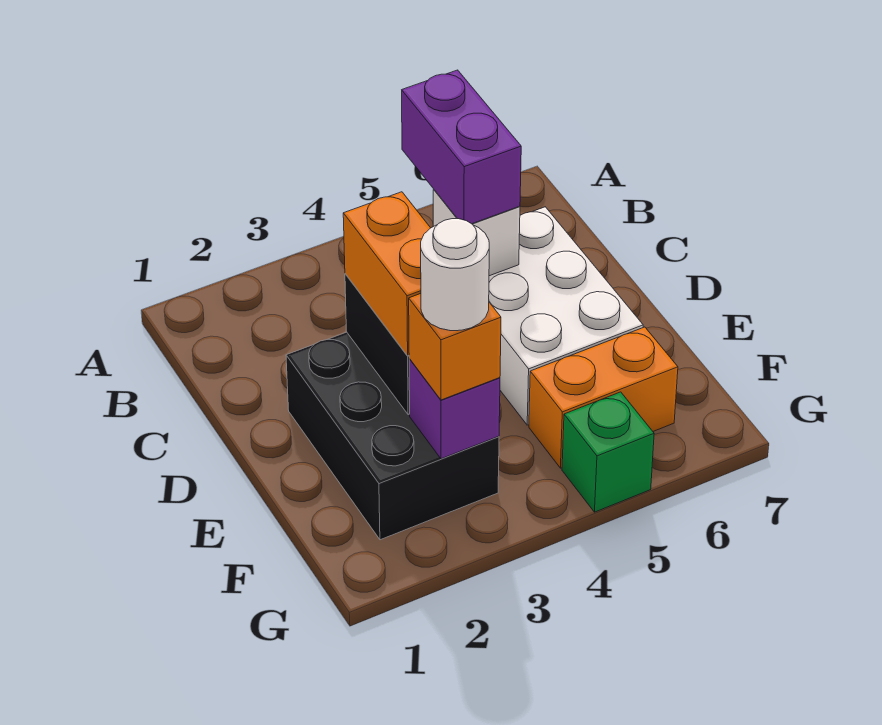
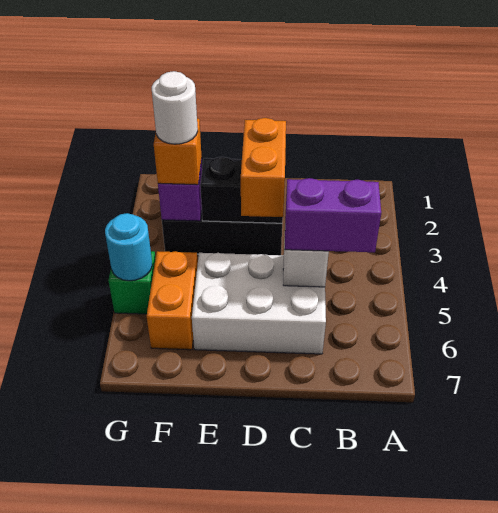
orange brick D3:E3 level 3 -> orange brick D3:D4 level 3
none -> cyan round brick G5 level 2

